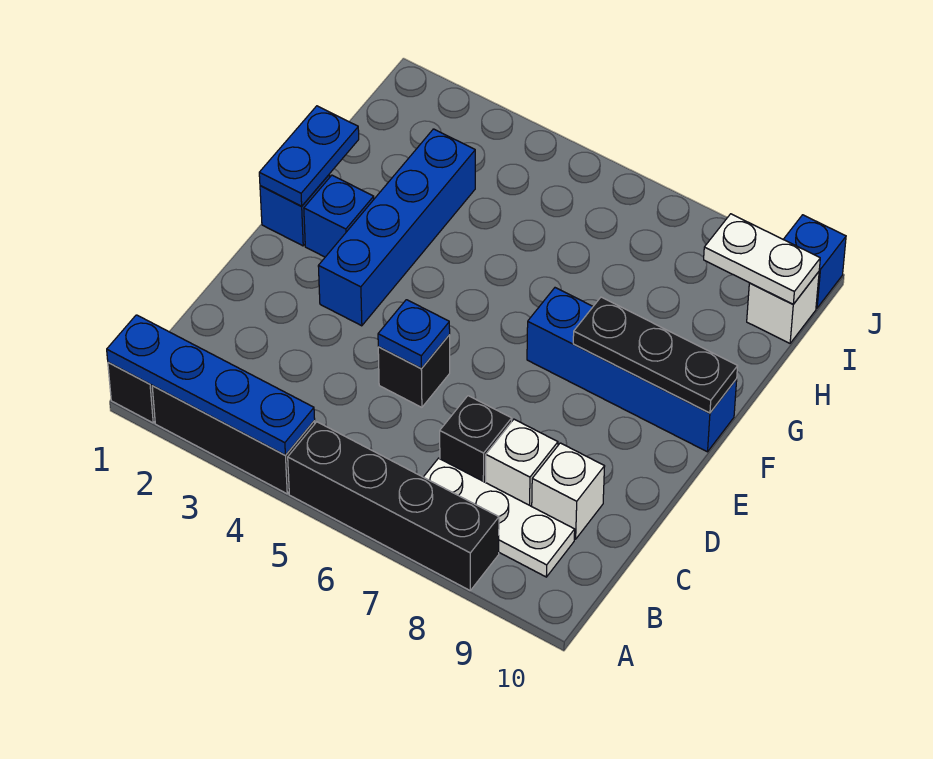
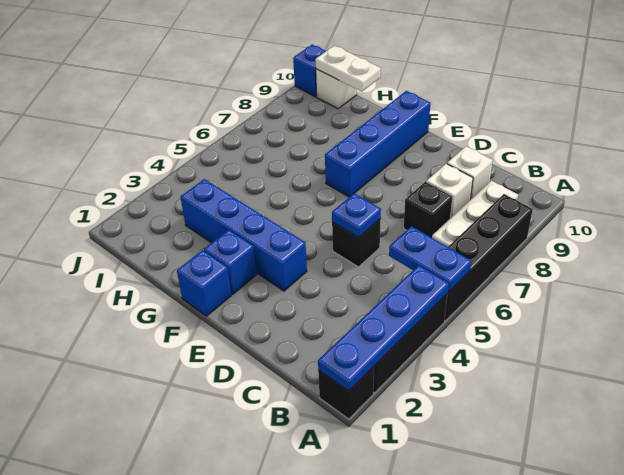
blue plate F1:G1 level 2 -> blue plate A5:B5 level 2
black plate F8:F10 level 2 -> none
white plate I9:I10 level 2 -> white plate H10:I10 level 2

